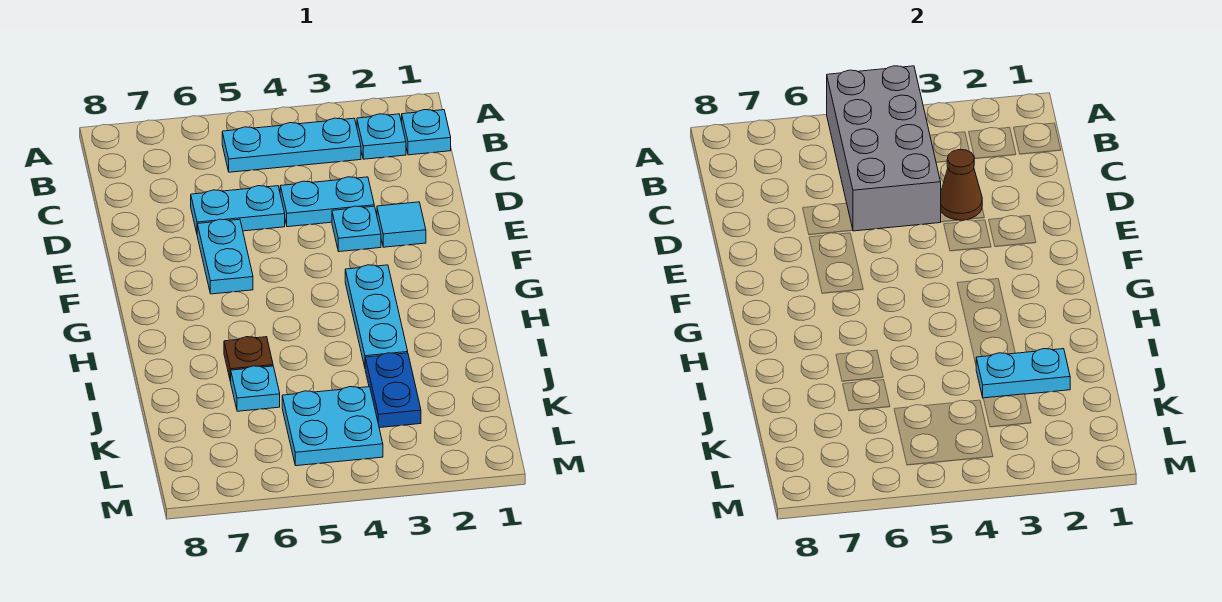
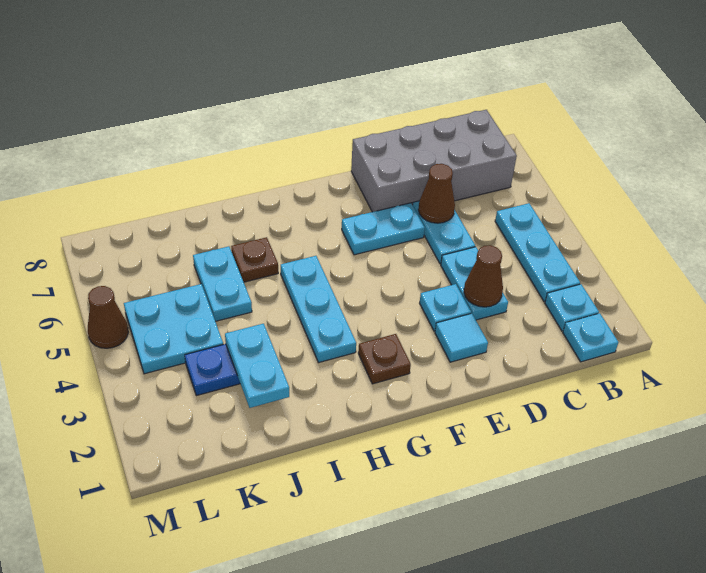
grey brick A4:D5 level 2 -> grey brick B7:E8 level 1
none -> brown cone D6 level 2
none -> brown plate G2 level 1
cyan plate G3:I3 level 1 -> cyan plate H3:H5 level 1
cyan plate J6 level 1 -> cyan plate J5:J6 level 1
none -> brown cone M5 level 1

